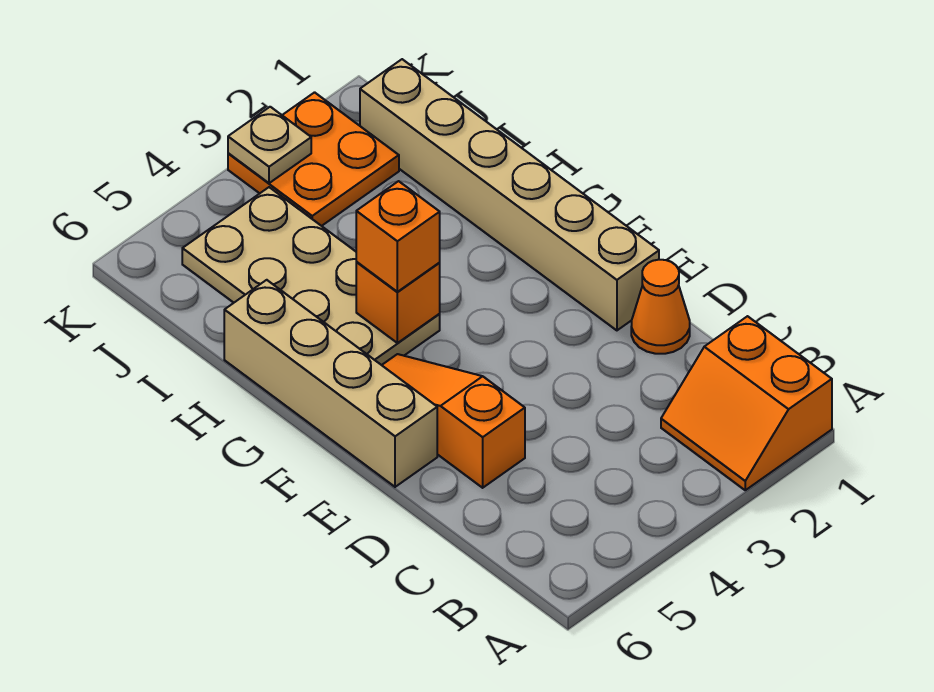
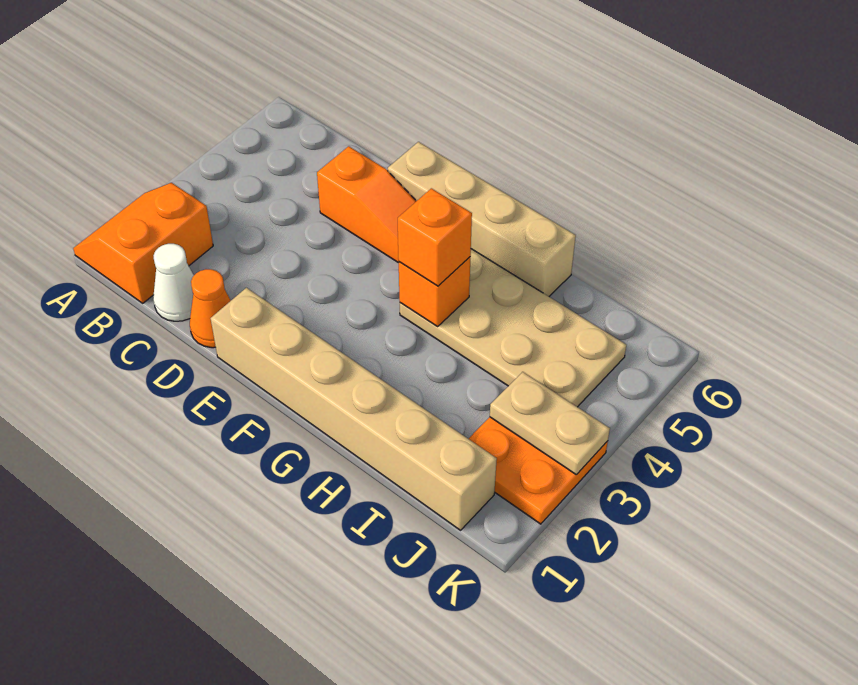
orange slope A1:B2 level 1 top 1 -> orange slope A1:B2 level 1 top B
none -> white cone C1 level 1
tan plate K3 level 2 -> tan plate J3:K3 level 2

